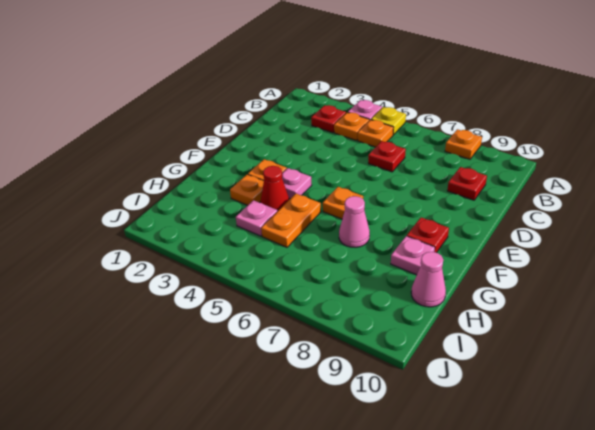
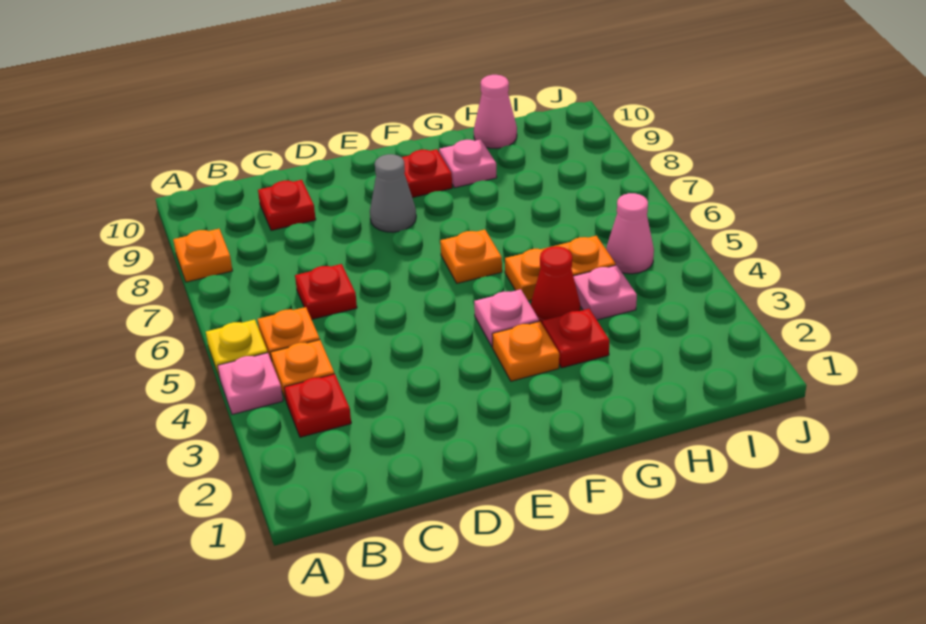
none -> grey cone E8 level 1
orange plate G3 level 1 -> red plate G3 level 1
pink cone G7 level 1 -> pink cone I5 level 1

